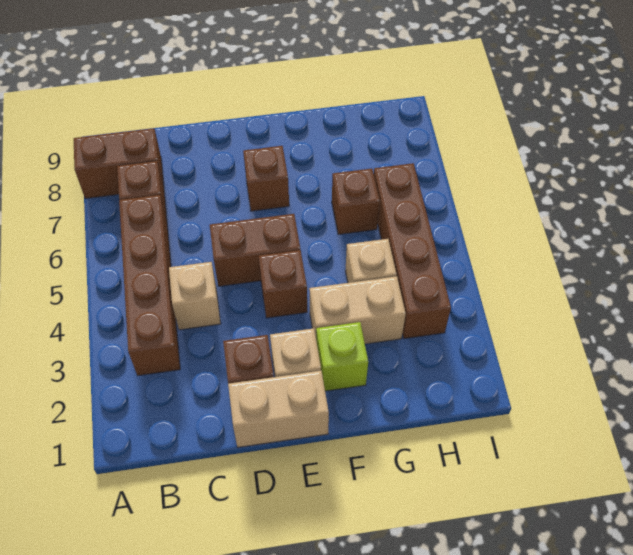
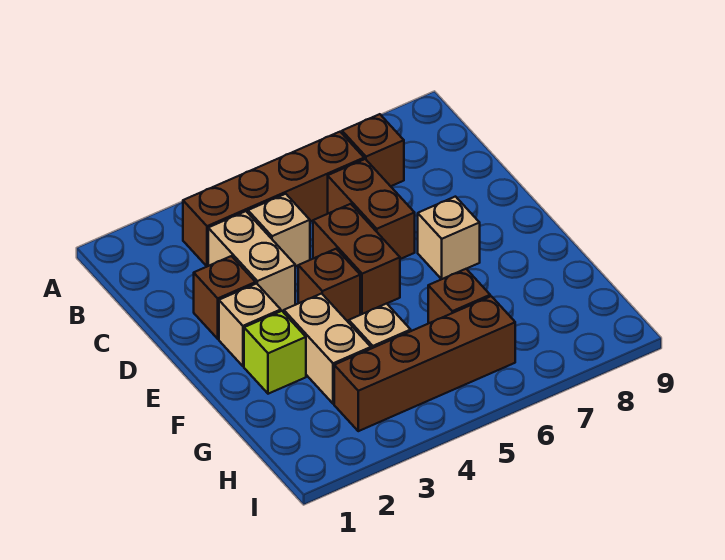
brown brick A8:B8 level 1 -> brown brick C6:D6 level 1
tan brick D1:E1 level 1 -> tan brick C3:D3 level 1
brown brick E7 level 1 -> tan brick E7 level 1

